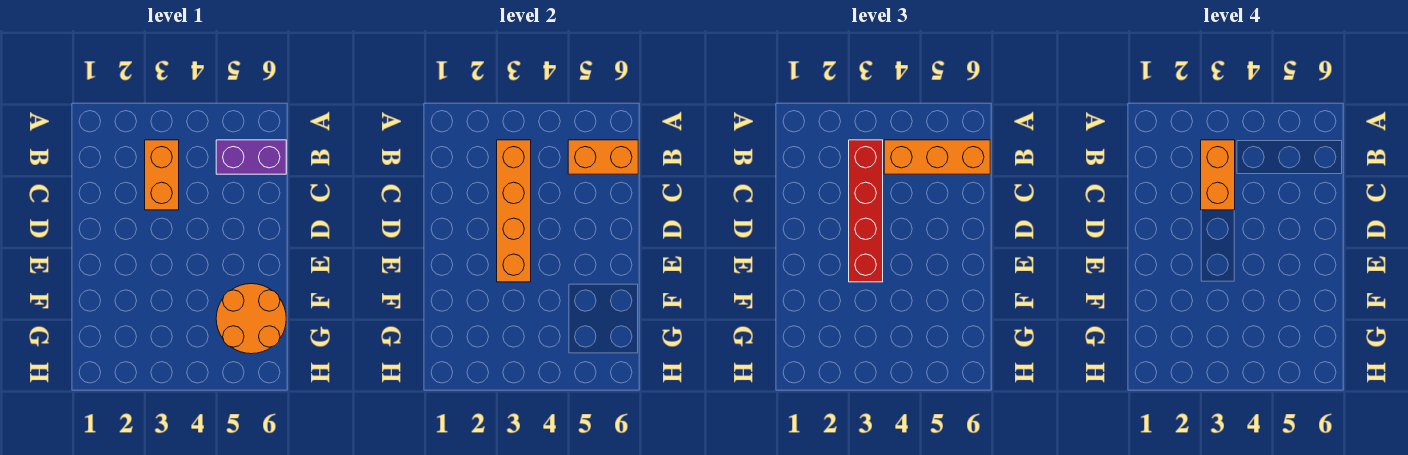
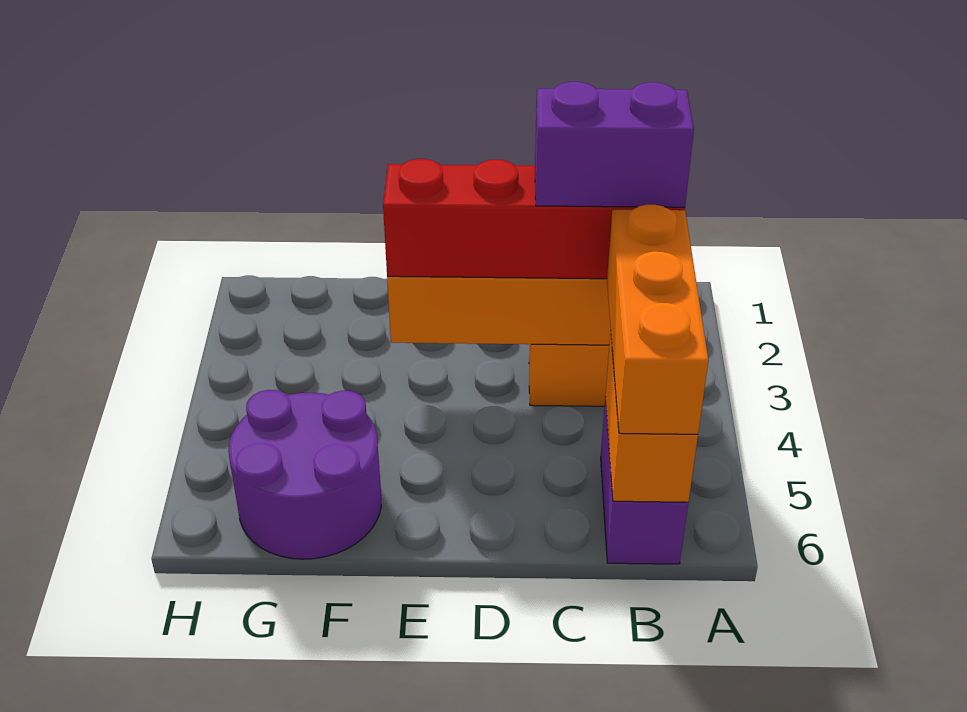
orange brick B3:C3 level 4 -> purple brick B3:C3 level 4
orange round brick F5:G6 level 1 -> purple round brick F5:G6 level 1

